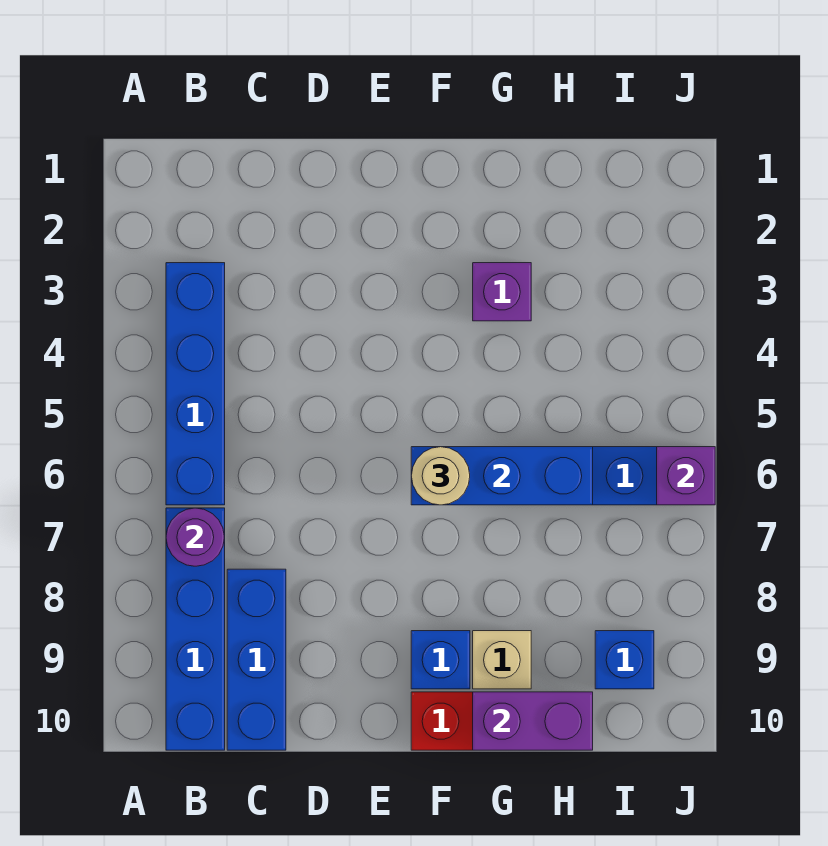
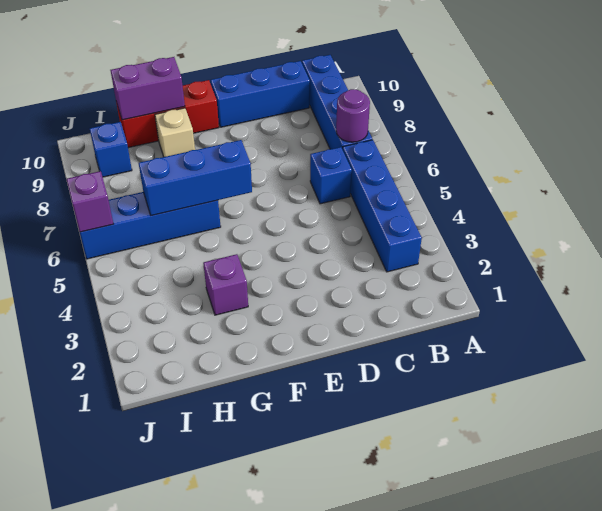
blue brick C8:C10 level 1 -> blue brick C10:E10 level 1
tan round brick F6 level 3 -> none
blue brick F9 level 1 -> blue brick C6 level 1

